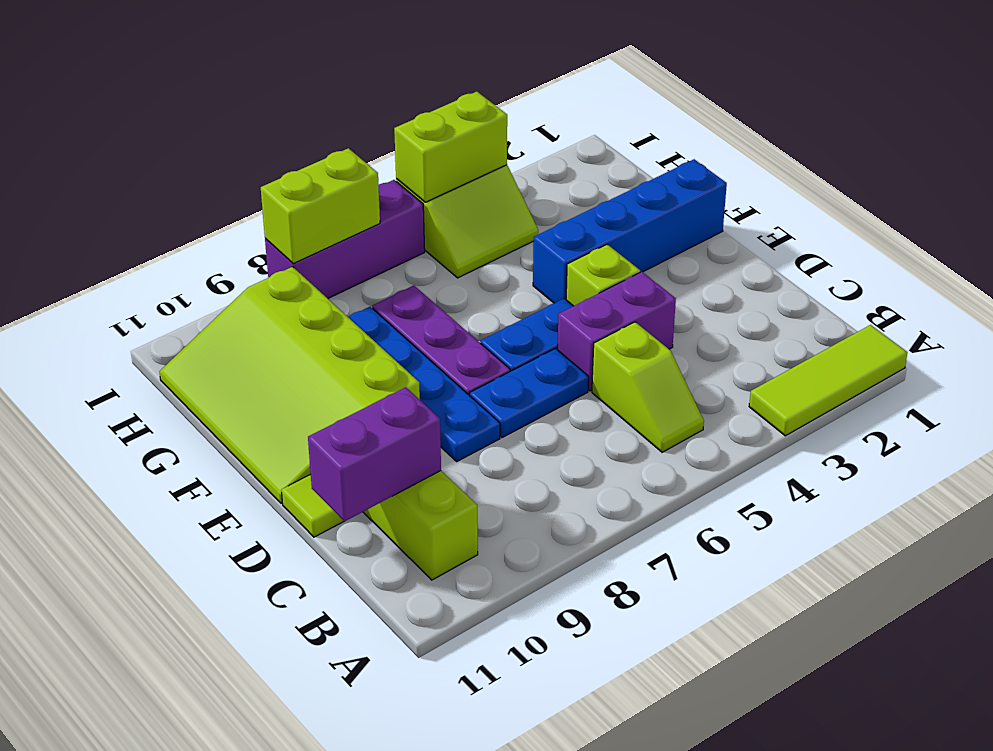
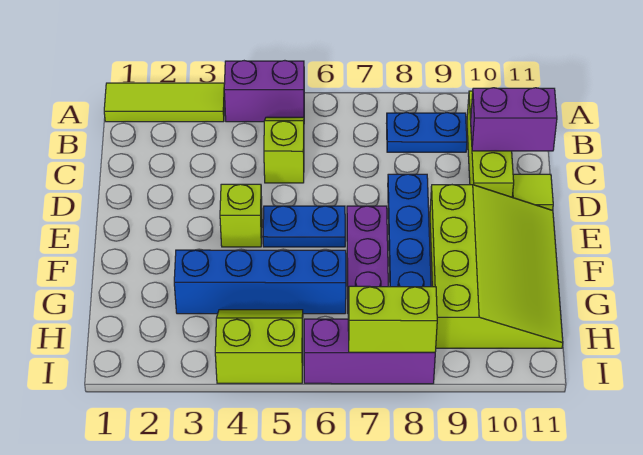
purple brick D4:D5 level 1 -> purple brick A4:A5 level 1
blue plate D6:D7 level 1 -> blue plate B8:B9 level 1
blue brick F1:F4 level 1 -> blue brick G3:G6 level 1
lime brick I4:I5 level 2 -> none

